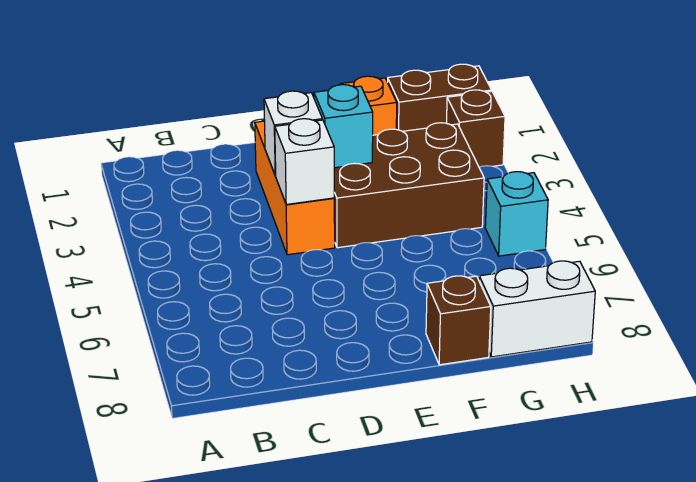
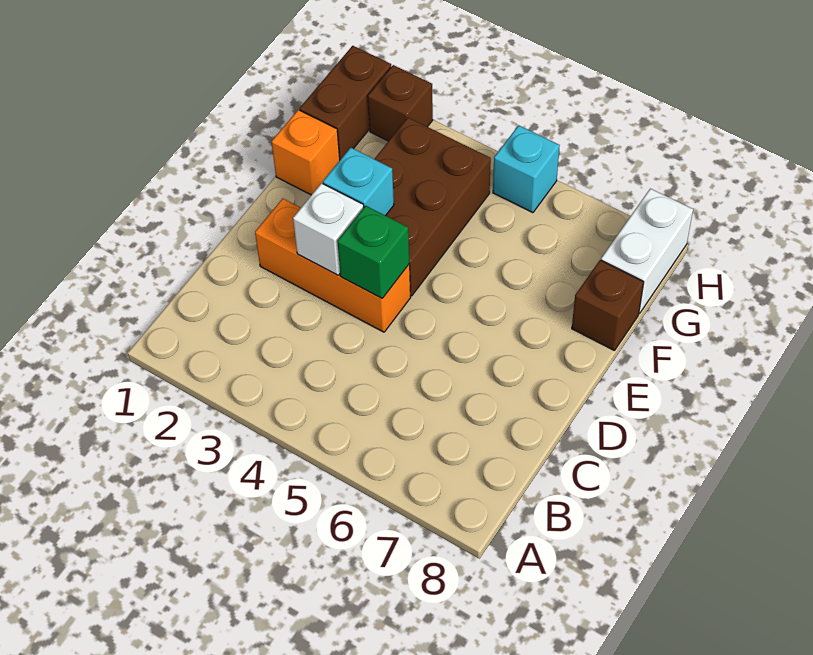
white brick D4 level 2 -> green brick D4 level 2

